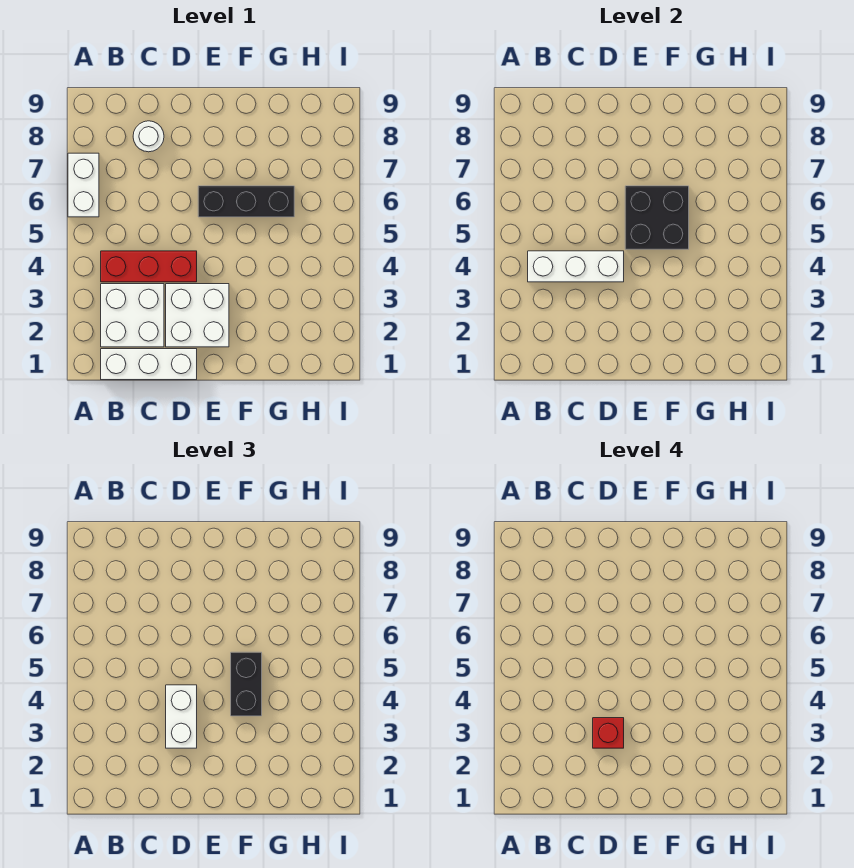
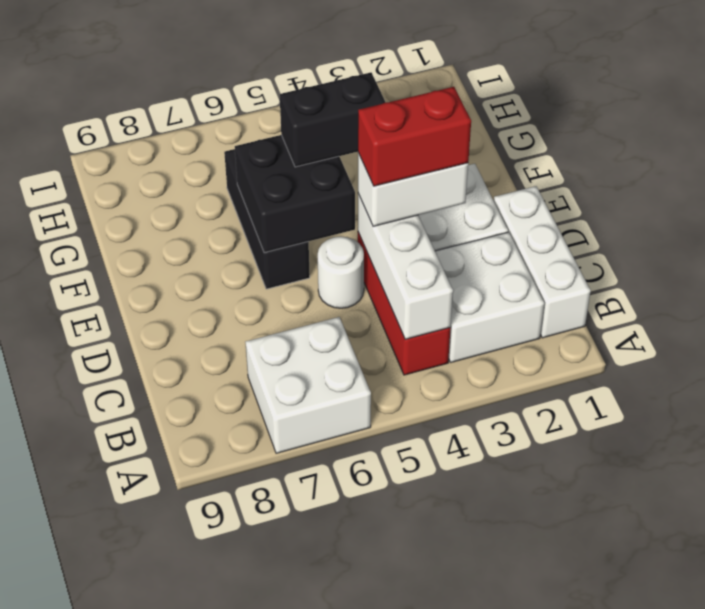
white brick A6:A7 level 1 -> white brick A6:B7 level 1
white round brick C8 level 1 -> white round brick D5 level 1
red brick D3 level 4 -> red brick D3:D4 level 4

